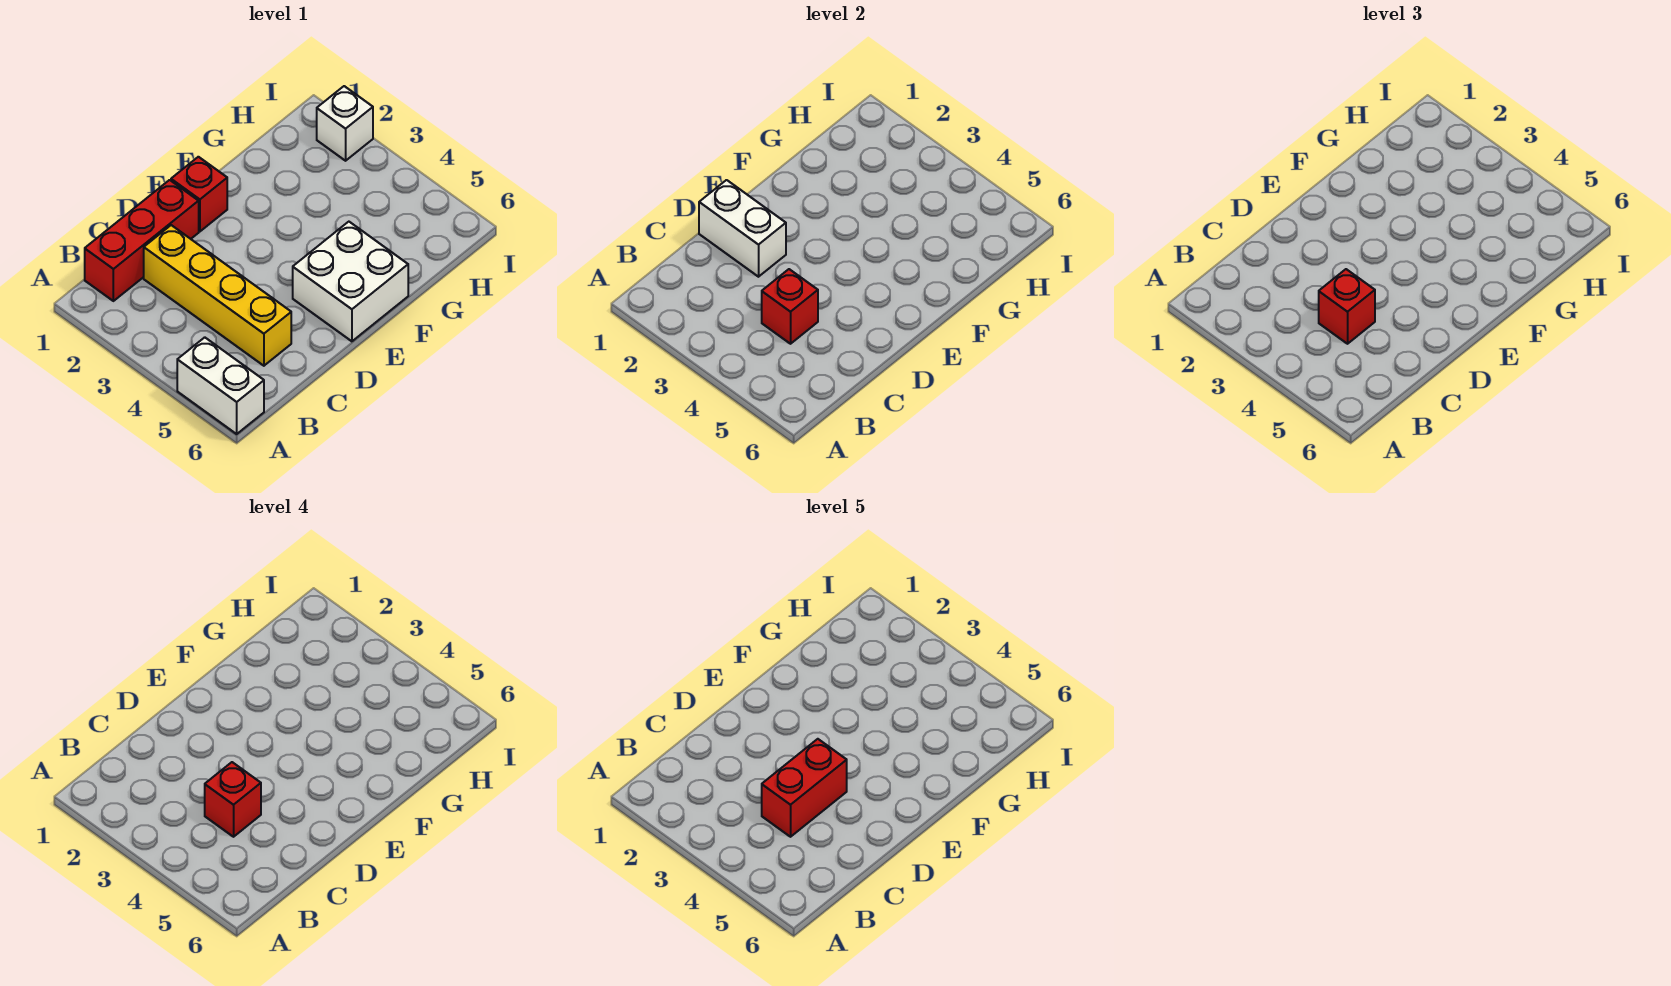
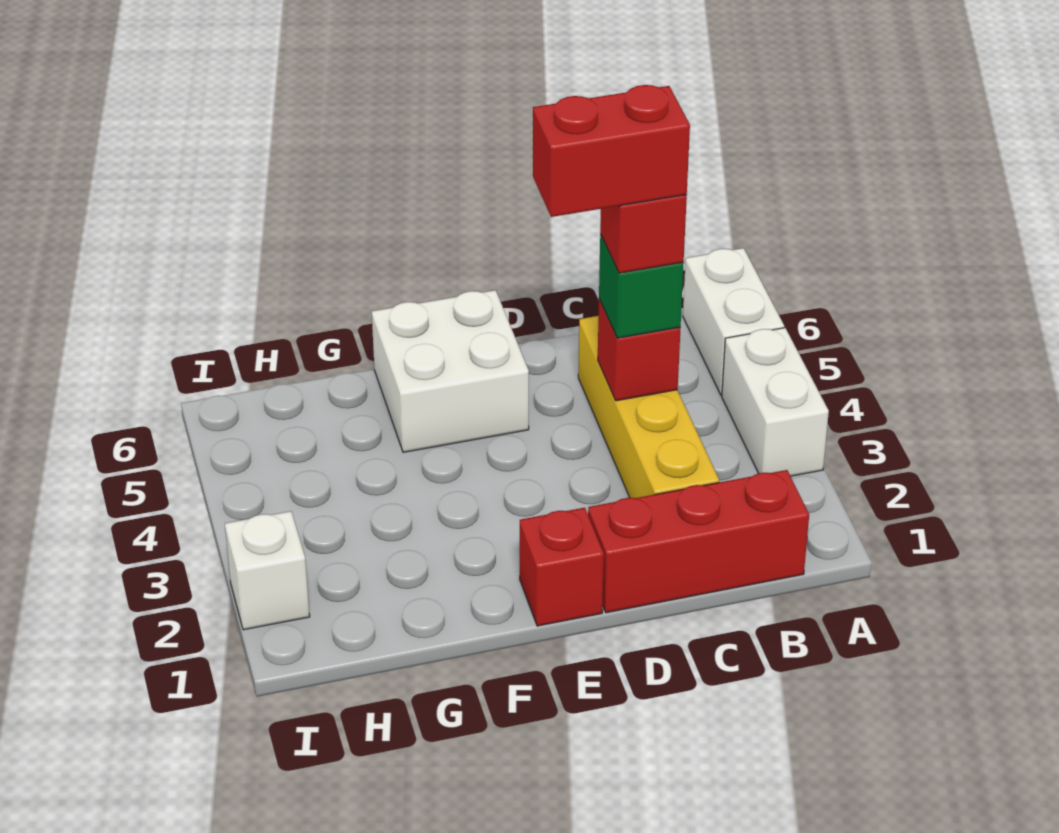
red brick C4 level 3 -> green brick C4 level 3
white brick D1:D2 level 2 -> white brick A3:A4 level 1

